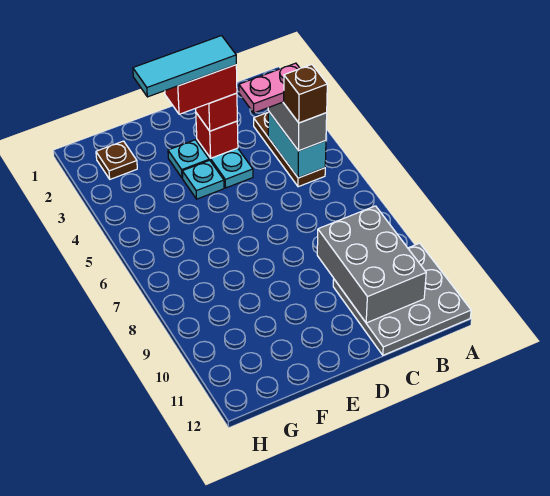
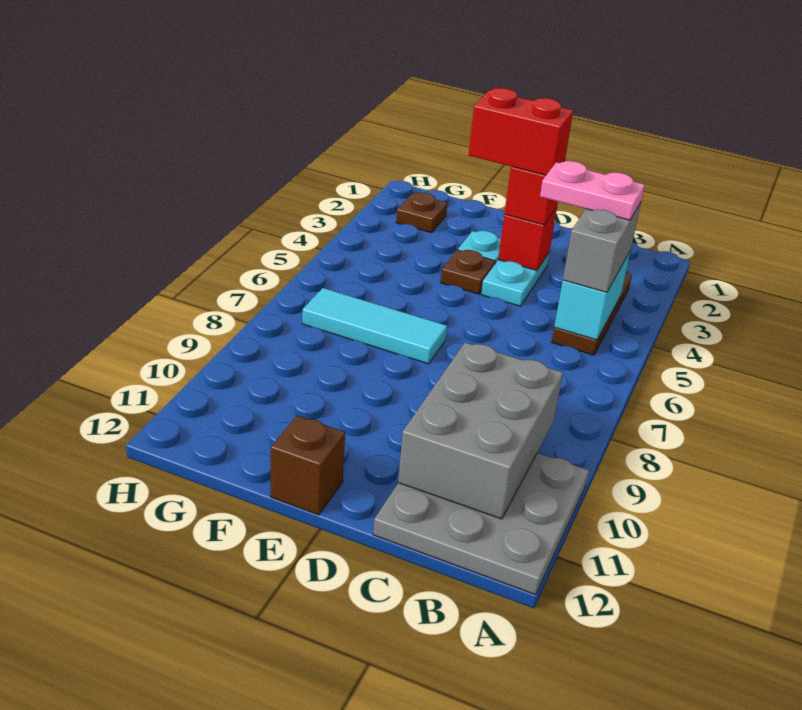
brown brick B5 level 4 -> brown brick E12 level 1
cyan tile D3:F3 level 5 -> cyan tile E7:G7 level 1
cyan plate E4 level 1 -> brown plate E4 level 1

